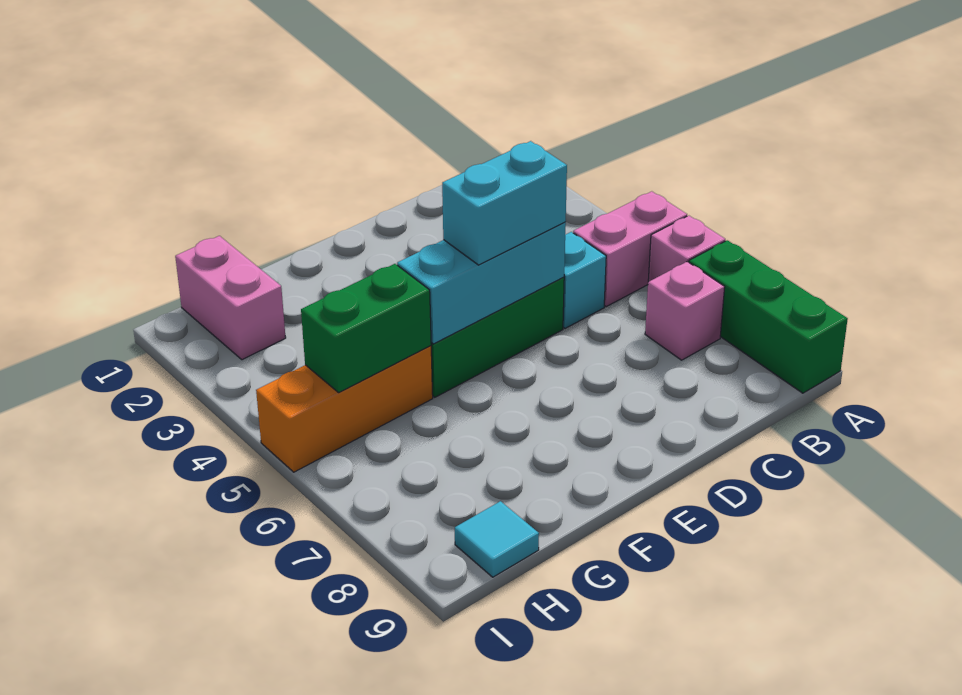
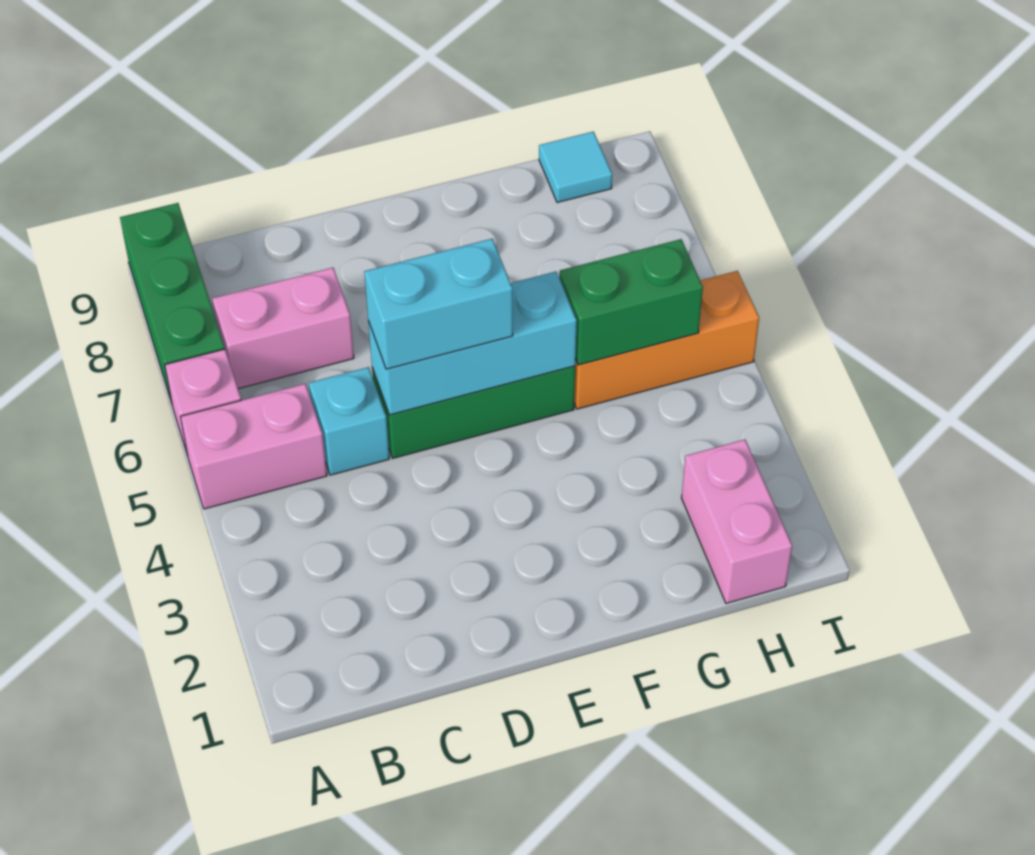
pink brick B7 level 1 -> pink brick B7:C7 level 1

